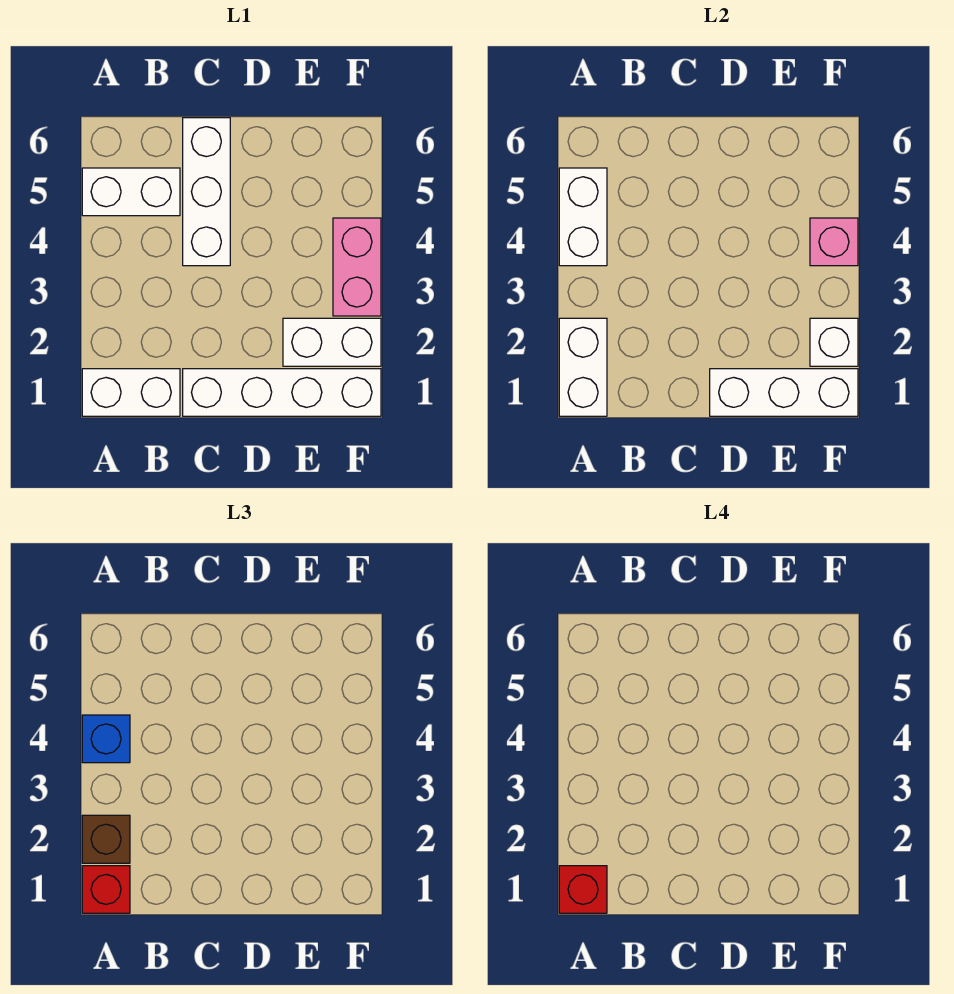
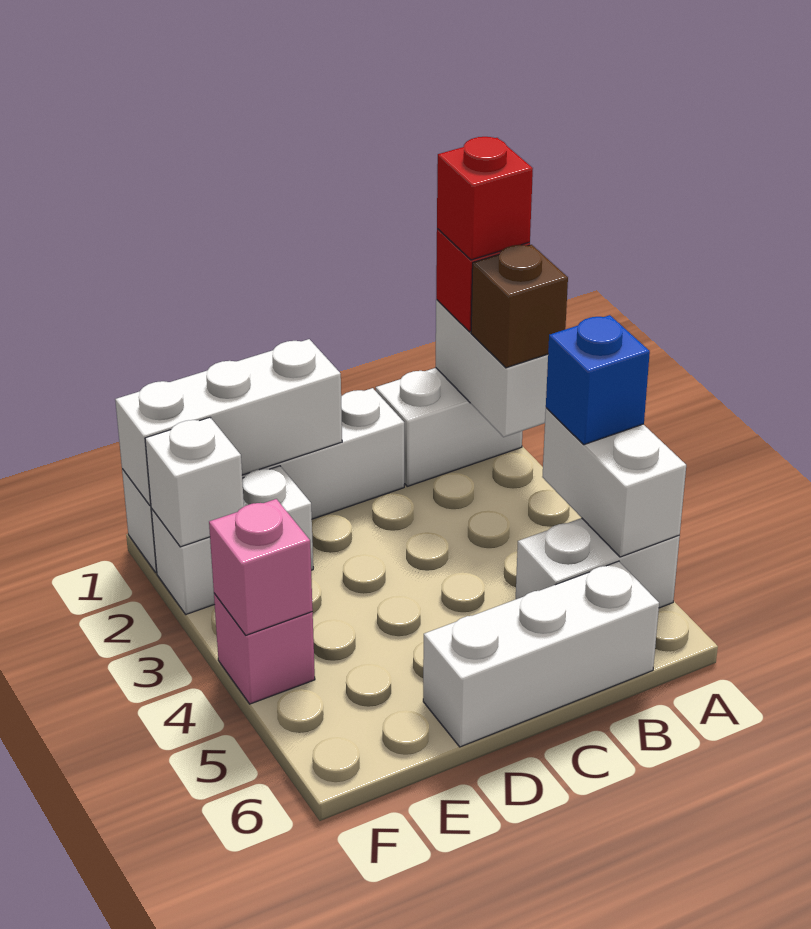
white brick C4:C6 level 1 -> white brick B6:D6 level 1
pink brick F3:F4 level 1 -> pink brick F4 level 1

